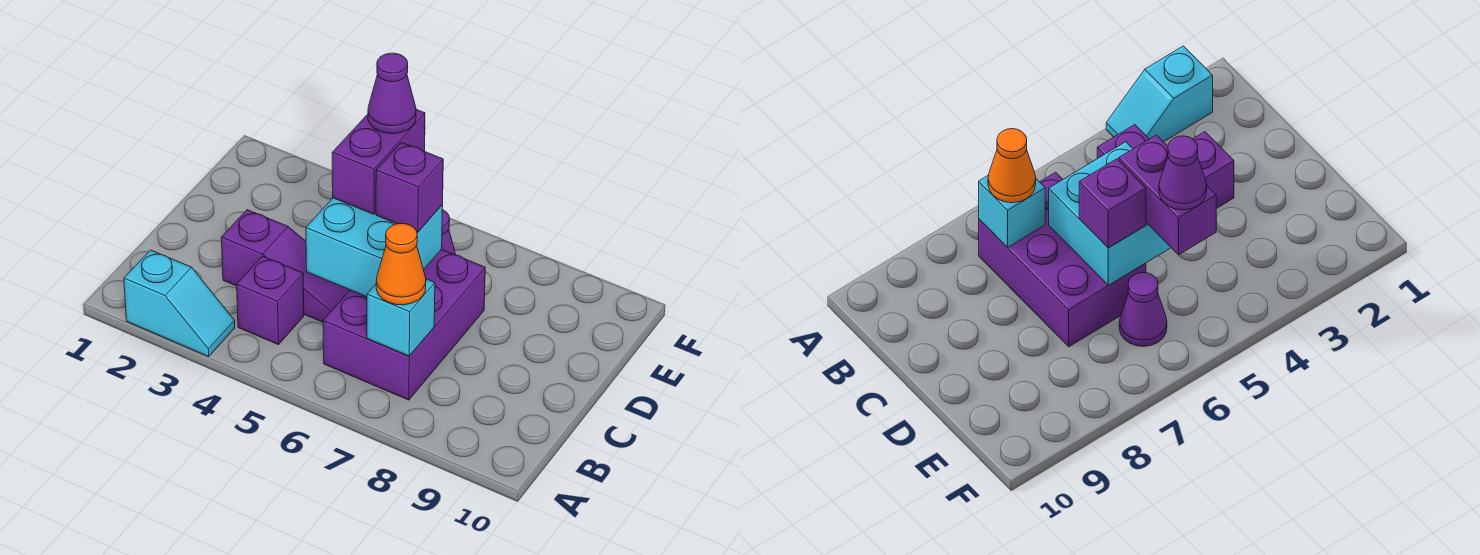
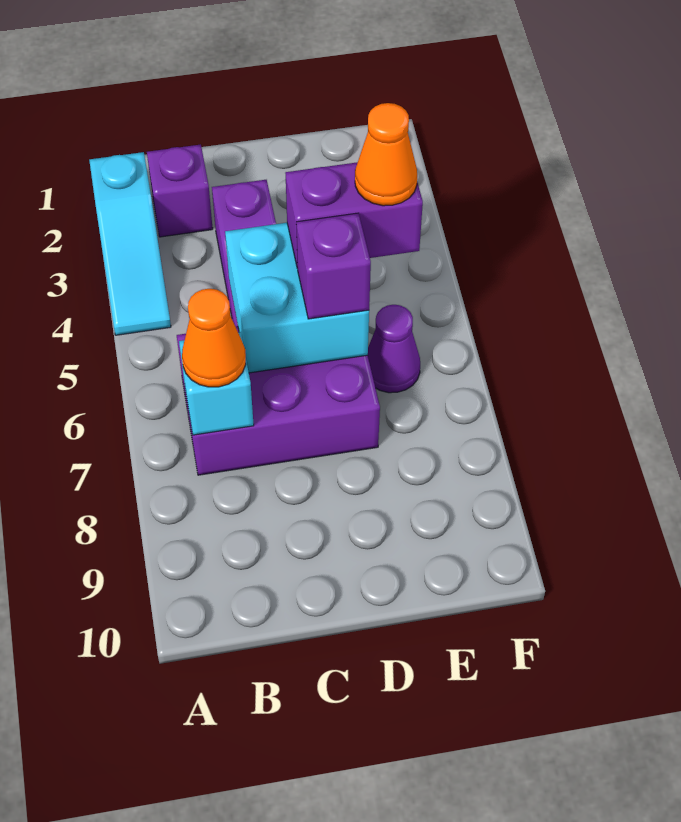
cyan slope A2:A3 level 1 top 2 -> cyan slope A2:A4 level 1 top 2
purple brick B4 level 1 -> purple brick B2 level 1
purple cone E5 level 4 -> orange cone E5 level 4

